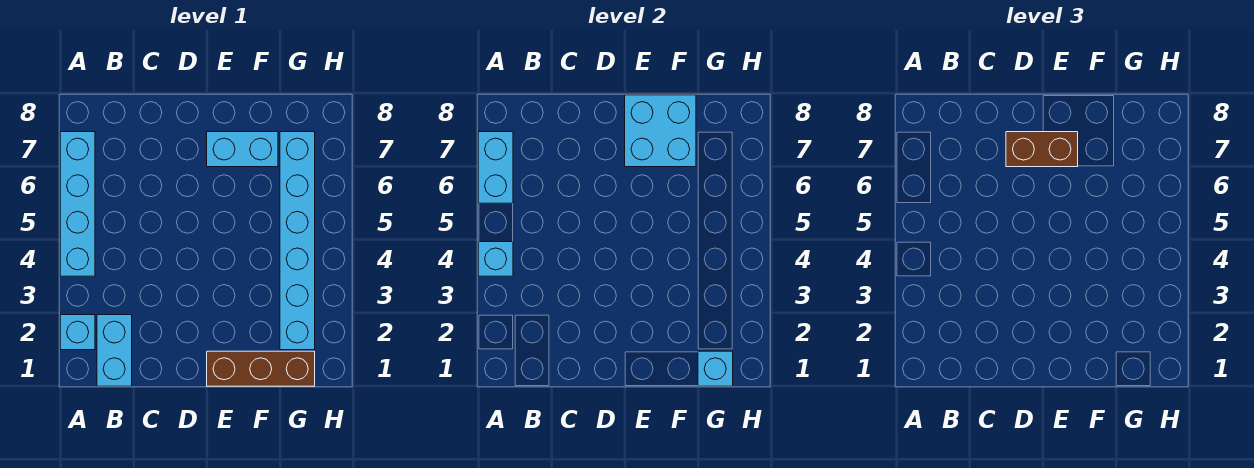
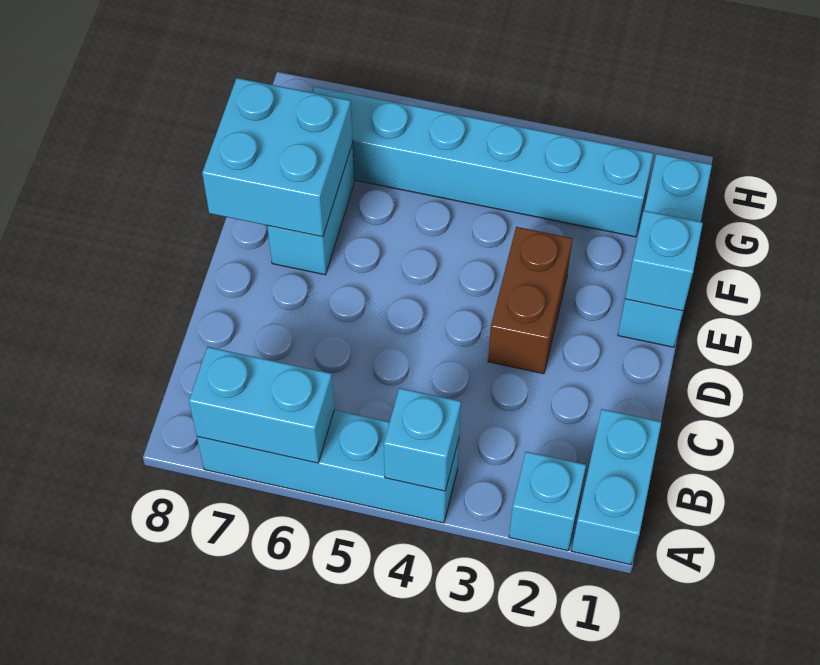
cyan brick B1:B2 level 1 -> cyan brick A1:B1 level 1
brown brick D7:E7 level 3 -> brown brick D3:E3 level 1
brown brick E1:G1 level 1 -> cyan brick E1:G1 level 1
cyan brick G1 level 2 -> cyan brick E1 level 2

